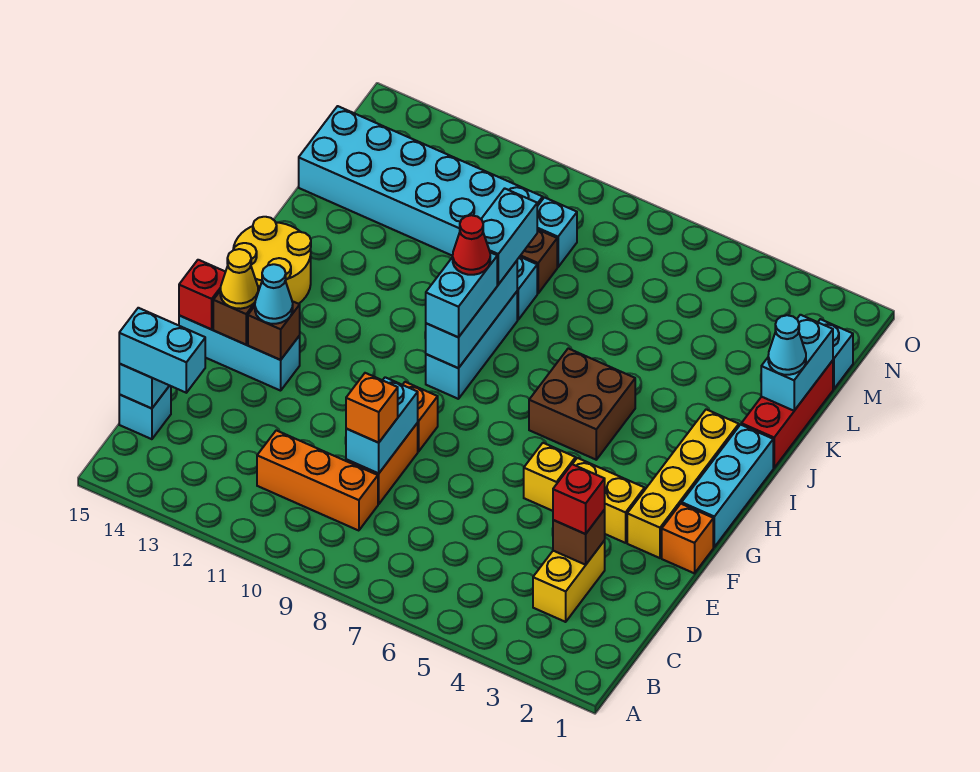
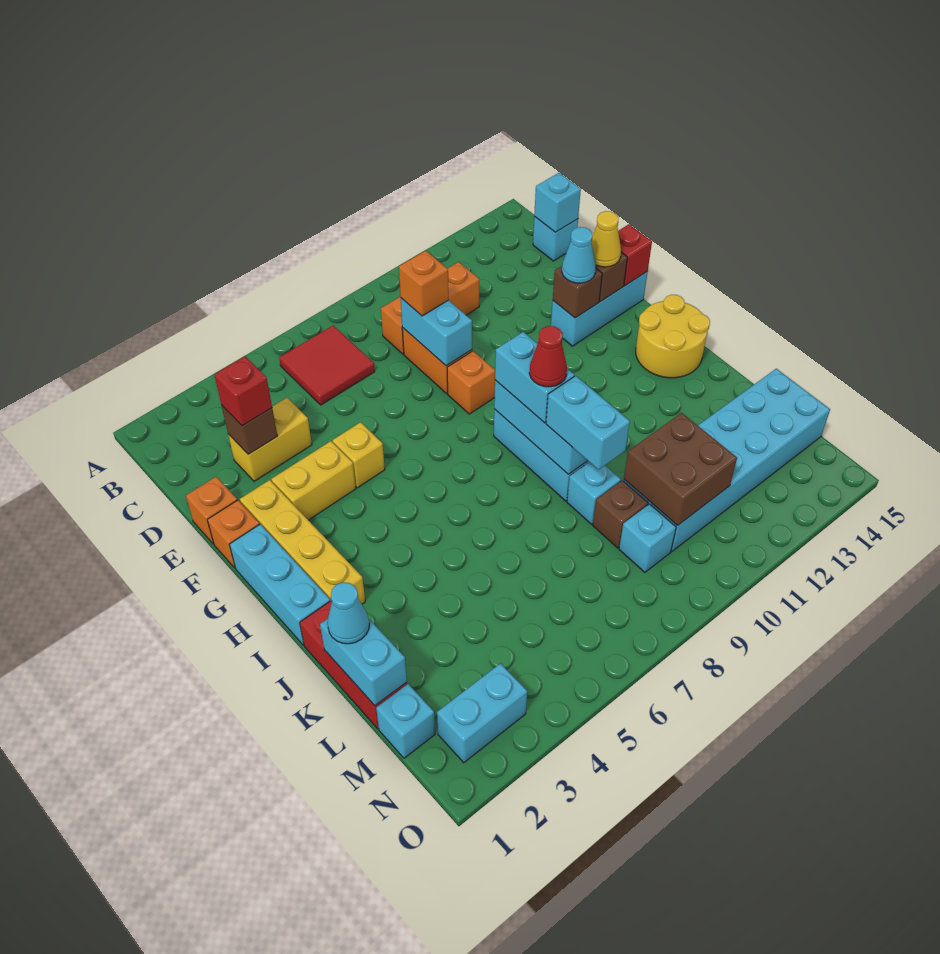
none -> red tile B6:C7 level 1
yellow brick C3:D3 level 1 -> yellow brick D3:D4 level 1
cyan brick C14:C15 level 3 -> cyan brick N2:N3 level 1
none -> orange brick E1 level 1
brown brick H5:I6 level 1 -> brown brick L10:M11 level 2

